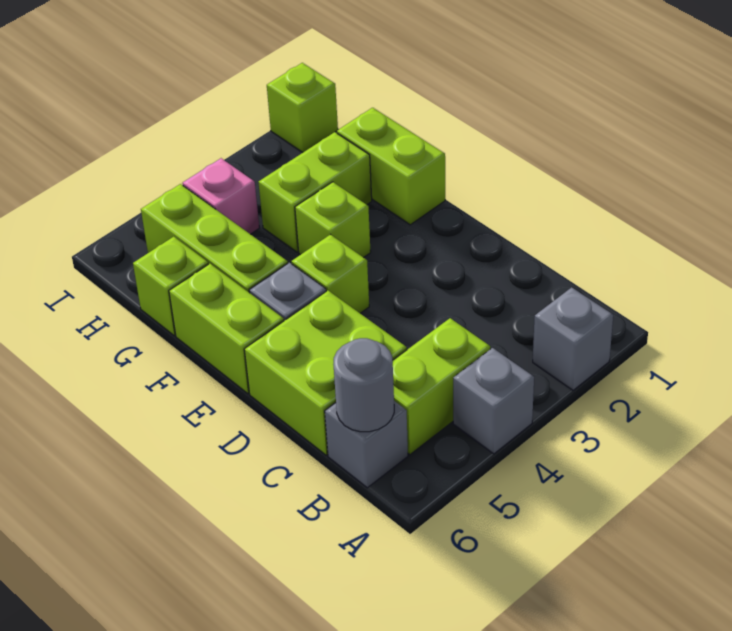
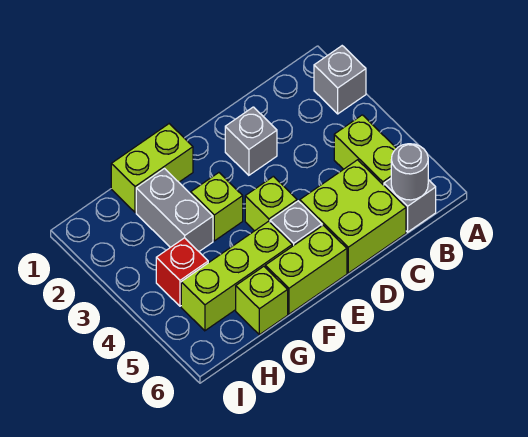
grey brick A4 level 1 -> grey brick D2 level 1
lime brick G2:G3 level 1 -> grey brick G2:G3 level 1
pink brick H4 level 1 -> red brick H4 level 1
lime brick I1 level 1 -> none

